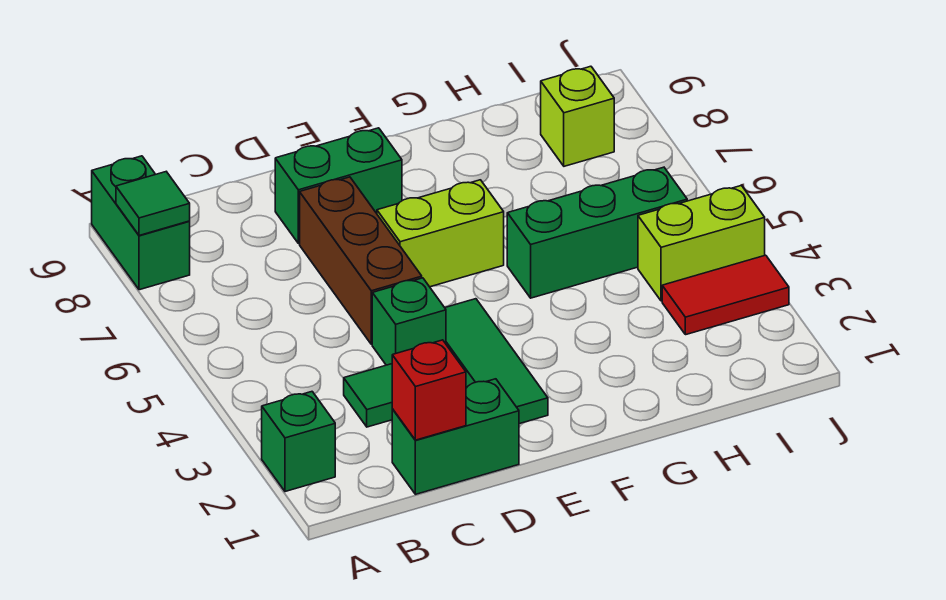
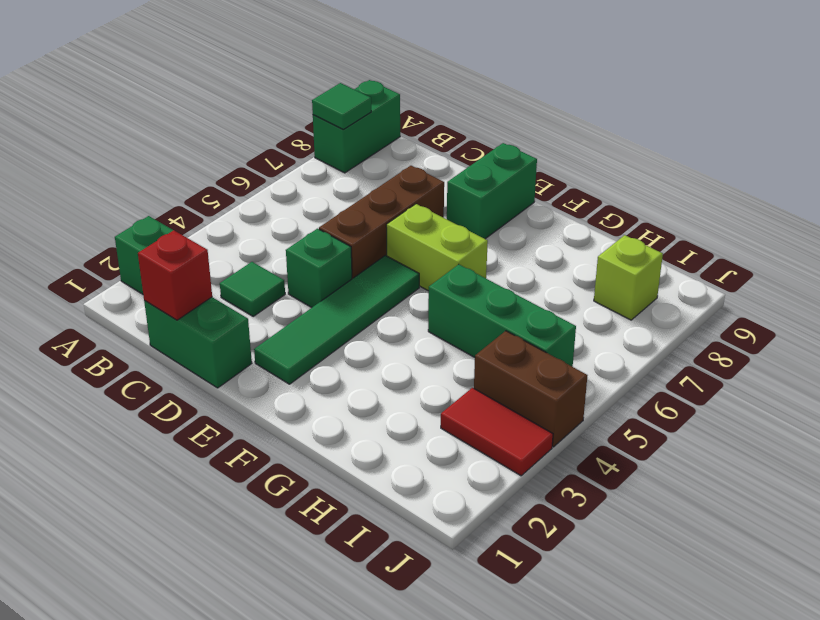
green brick D8:E8 level 1 -> green brick E8:E9 level 1
green tile E2:E4 level 1 -> green tile E2:E5 level 1
lime brick I4:J4 level 1 -> brown brick I4:J4 level 1

